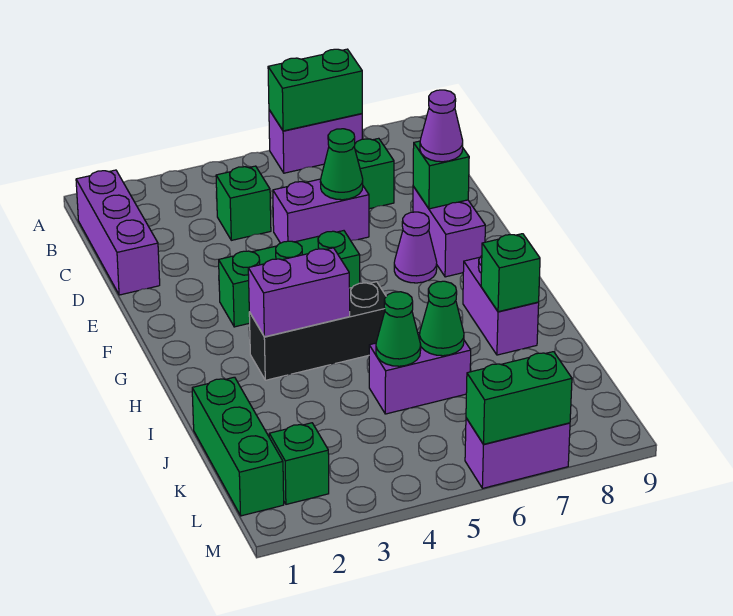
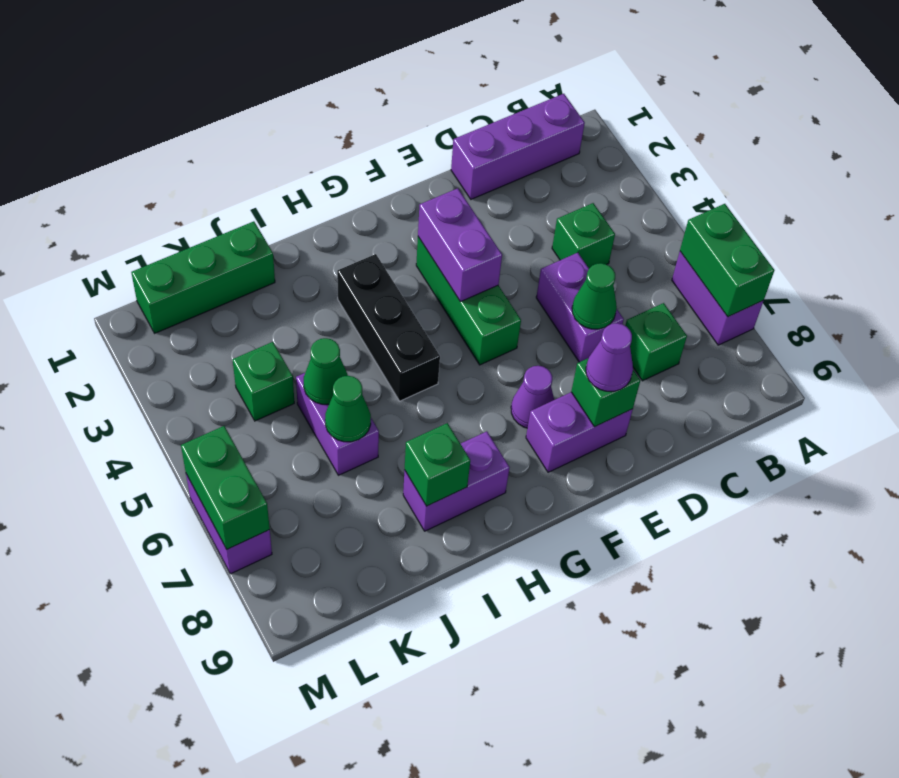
purple brick H3:H4 level 2 -> purple brick F3:F4 level 2
green brick L2 level 1 -> green brick K4 level 1

